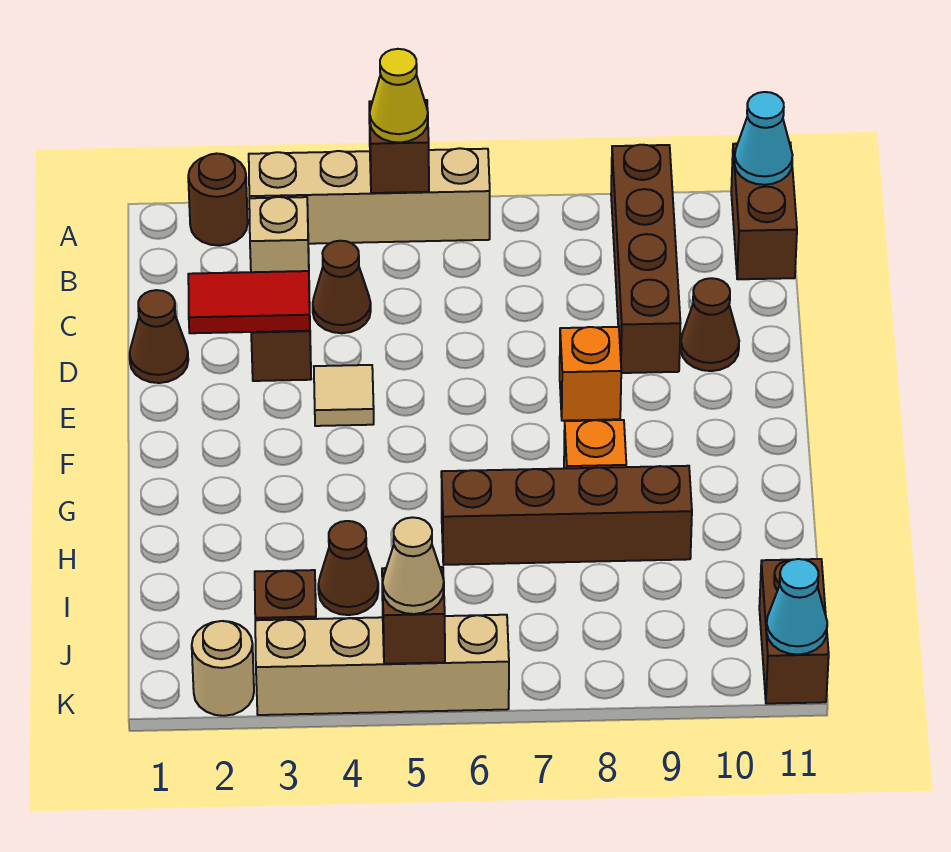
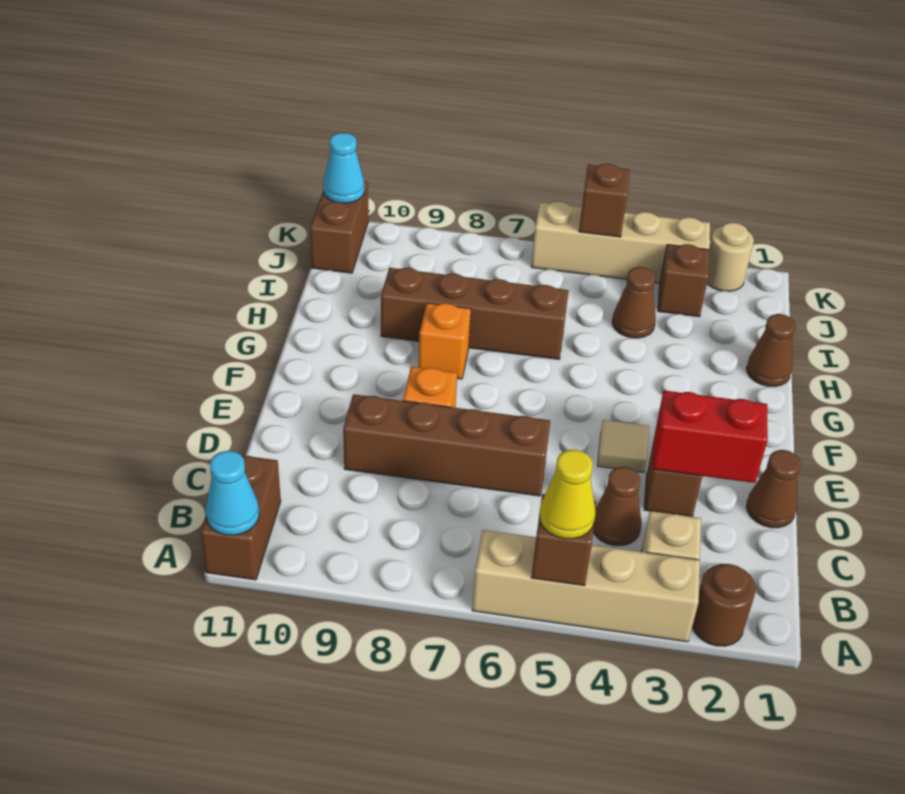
brown brick A9:D9 level 1 -> brown brick D6:D9 level 1
red tile D2:D3 level 2 -> red brick D2:D3 level 2
brown cone D10 level 1 -> brown cone H1 level 1
tan cone K5 level 3 -> none

